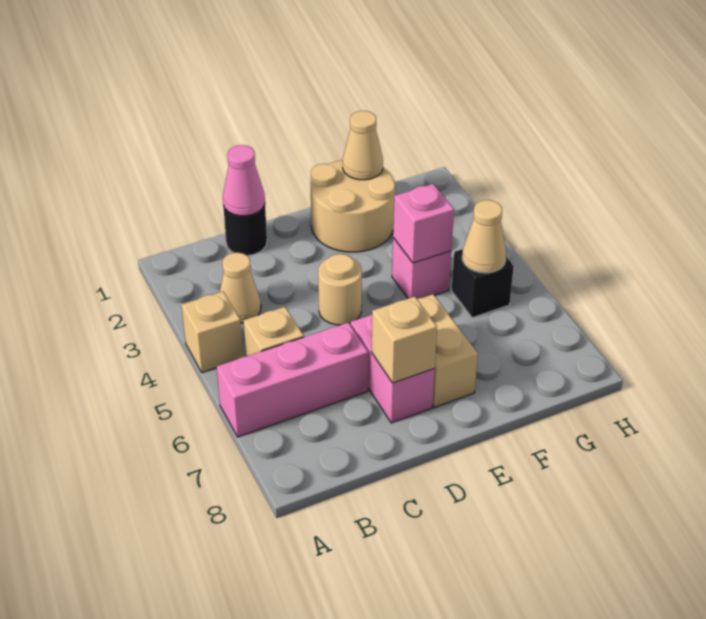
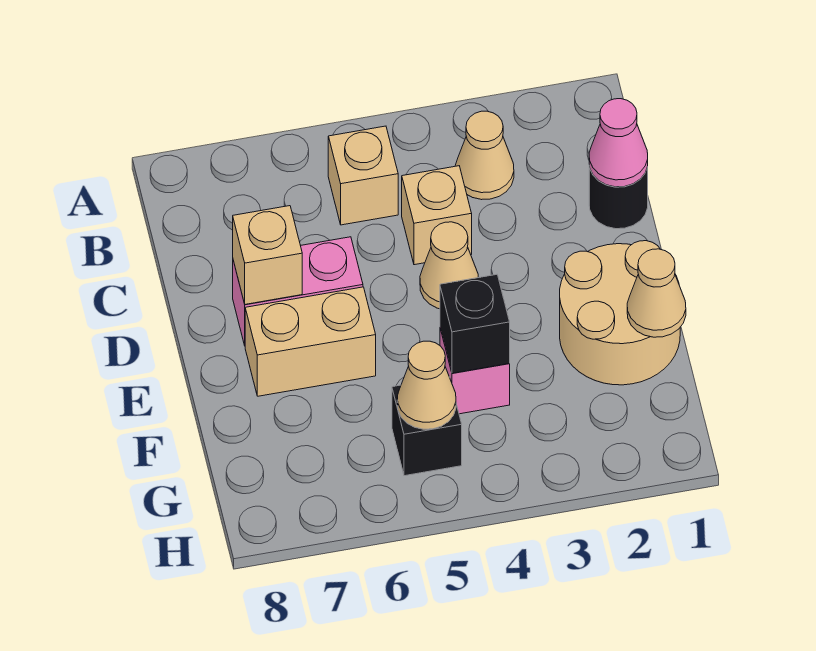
tan brick A4 level 1 -> tan brick C4 level 1
pink brick A6:C6 level 1 -> none
tan round brick D4 level 1 -> tan cone D4 level 1
pink brick F4 level 2 -> black brick F4 level 2

